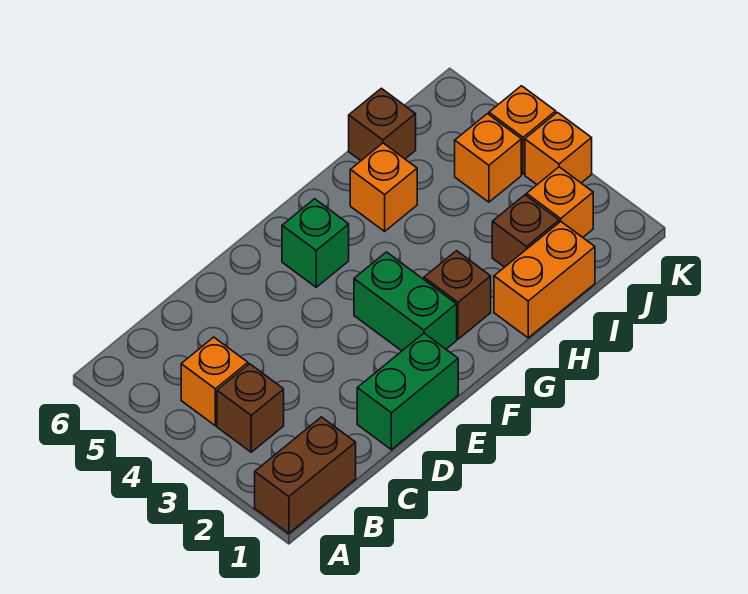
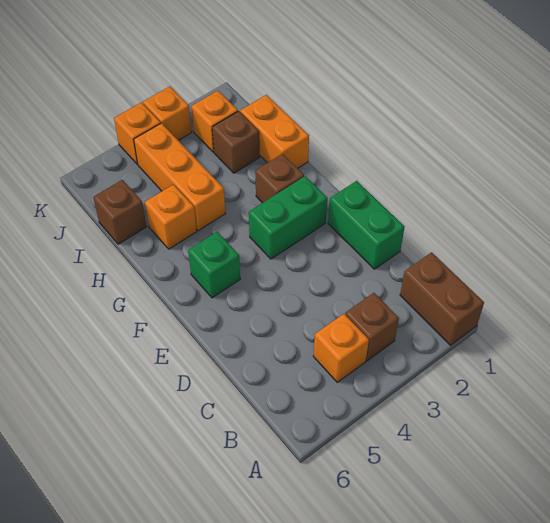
orange brick J4 level 1 -> orange brick H4:J4 level 1

